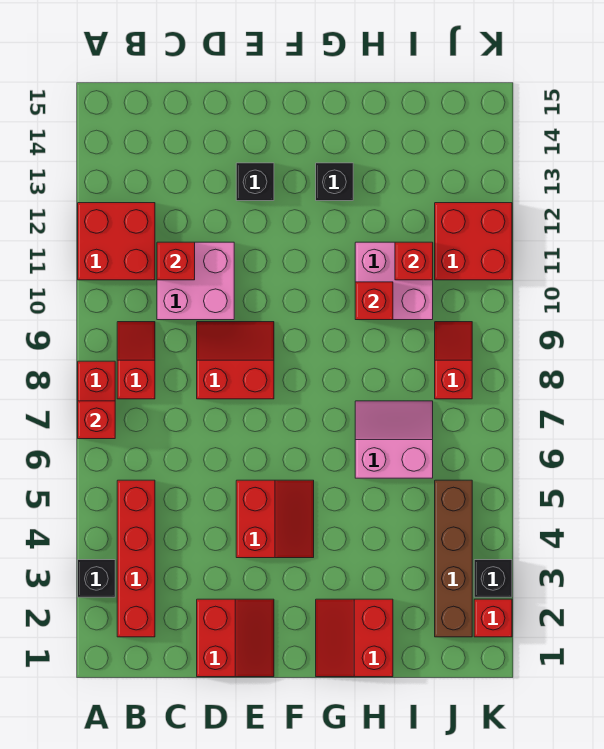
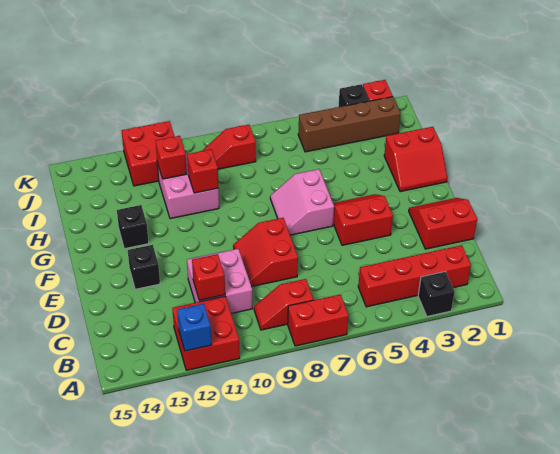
red brick A7 level 2 -> none
none -> blue brick A12 level 2
pink slope H6:I7 level 1 top 6 -> pink slope F6:G7 level 1 top 6

